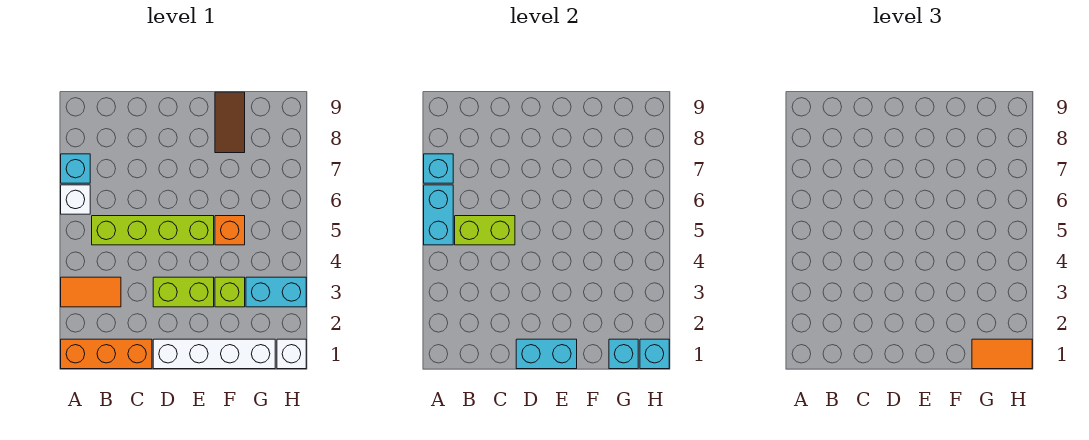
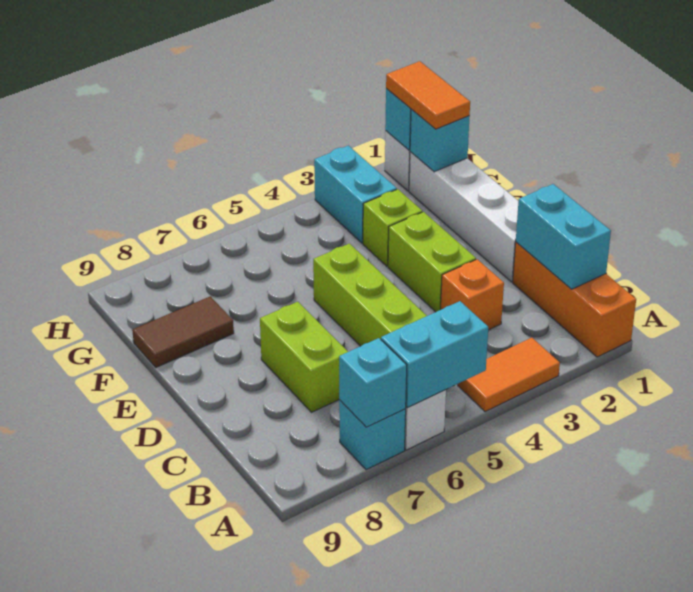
orange tile A3:B3 level 1 -> orange tile A3:A4 level 1
lime brick B5:C5 level 2 -> lime brick C7:D7 level 1
cyan brick D1:E1 level 2 -> cyan brick B1:C1 level 2
orange brick F5 level 1 -> orange brick C3 level 1

